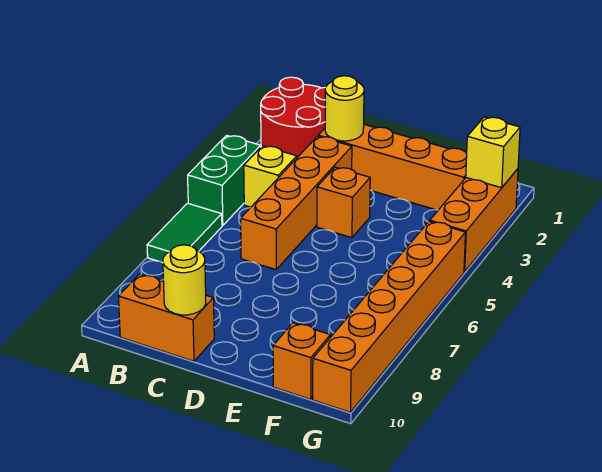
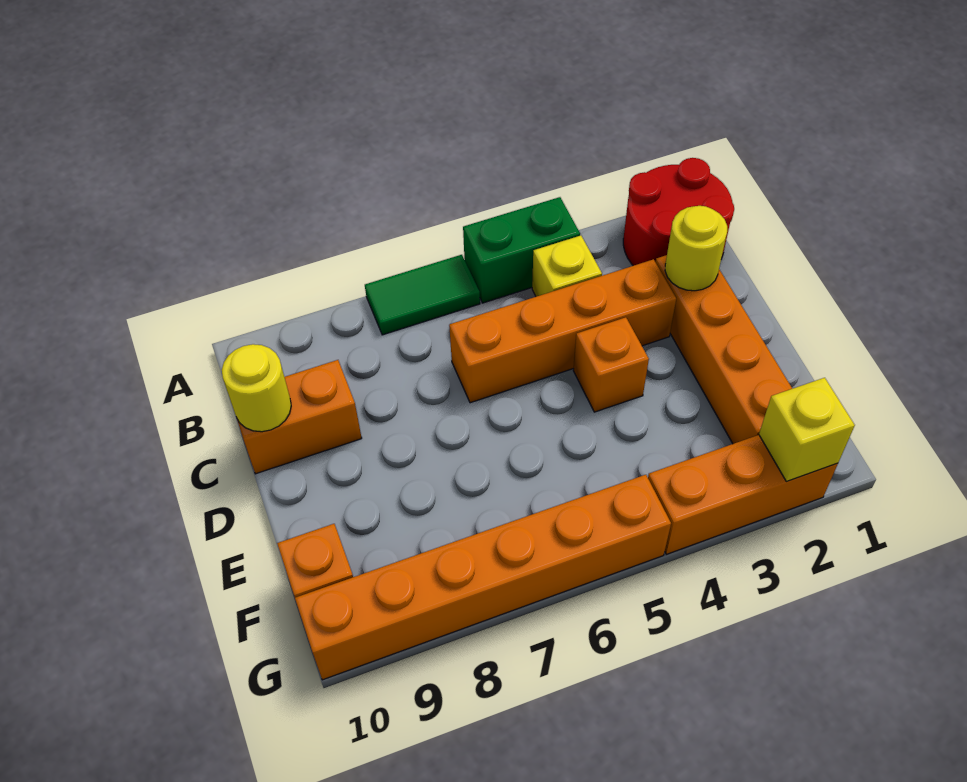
orange brick B10:C10 level 1 -> orange brick C9:C10 level 1

